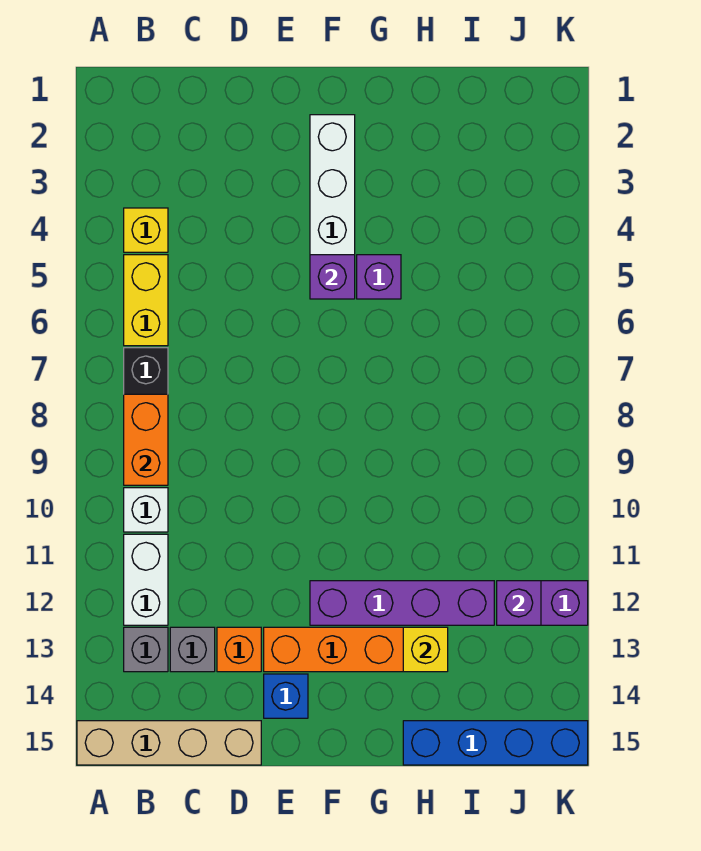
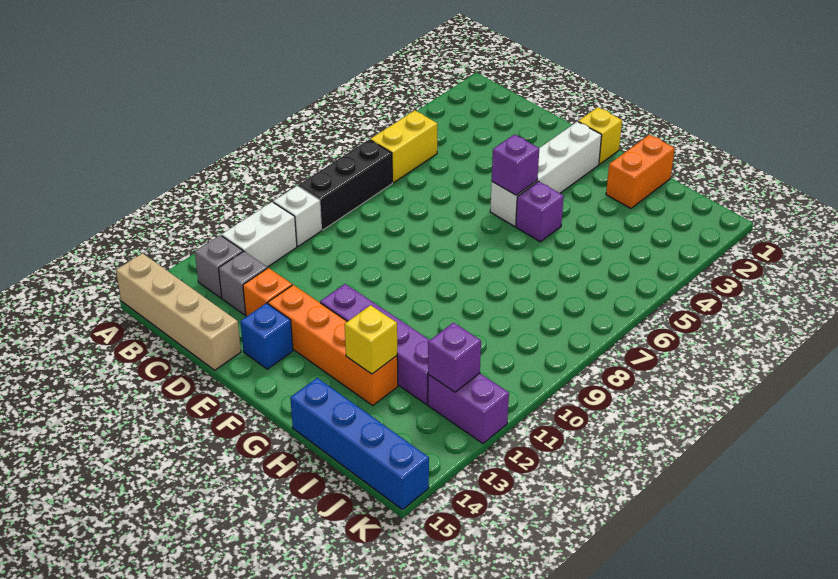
yellow brick B4 level 1 -> yellow brick F1 level 1
orange brick B8:B9 level 2 -> orange brick H1:H2 level 1

